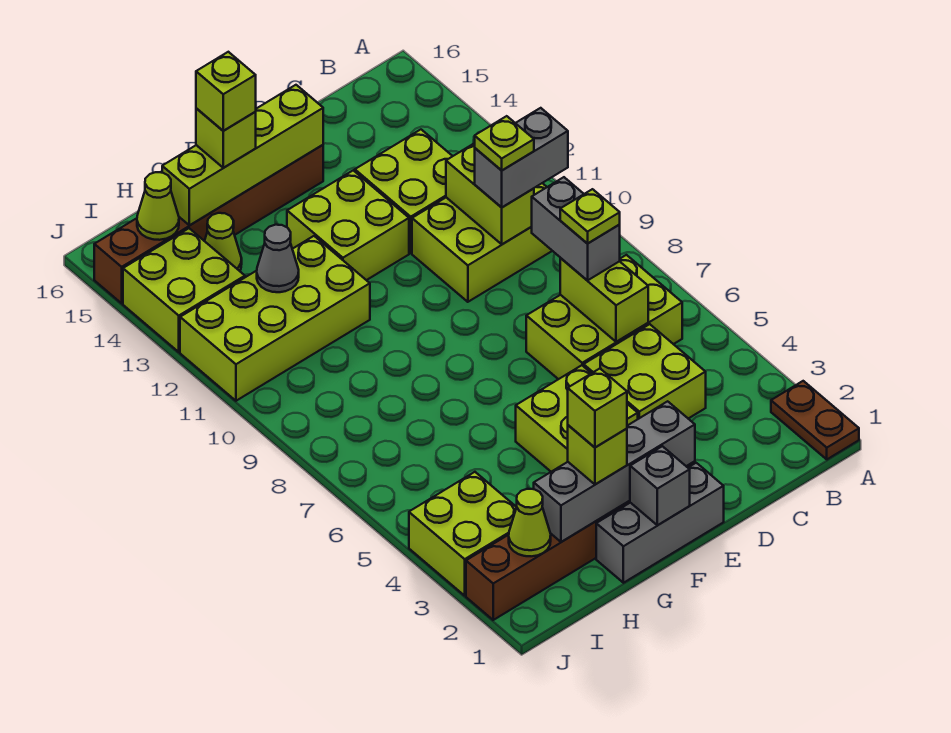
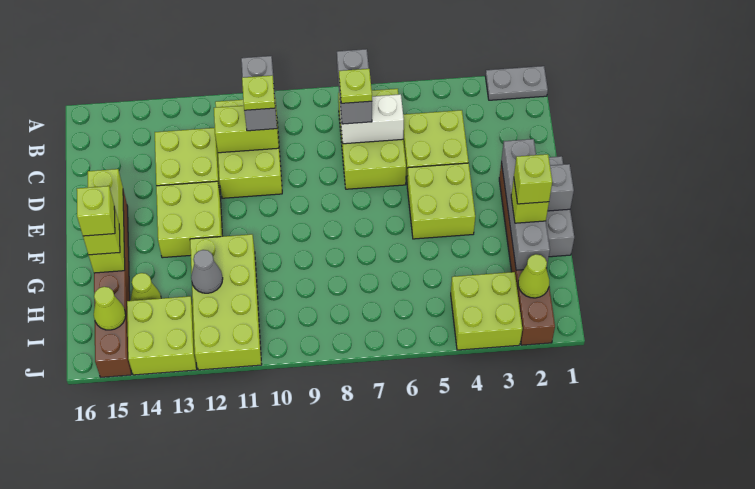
brown plate A1:A2 level 1 -> grey plate A1:A2 level 1
lime brick C6:C7 level 2 -> white brick C6:C7 level 2
grey brick C7:C8 level 3 -> grey brick B7:C7 level 3
lime brick E15:H15 level 2 -> lime brick E15:G15 level 2

